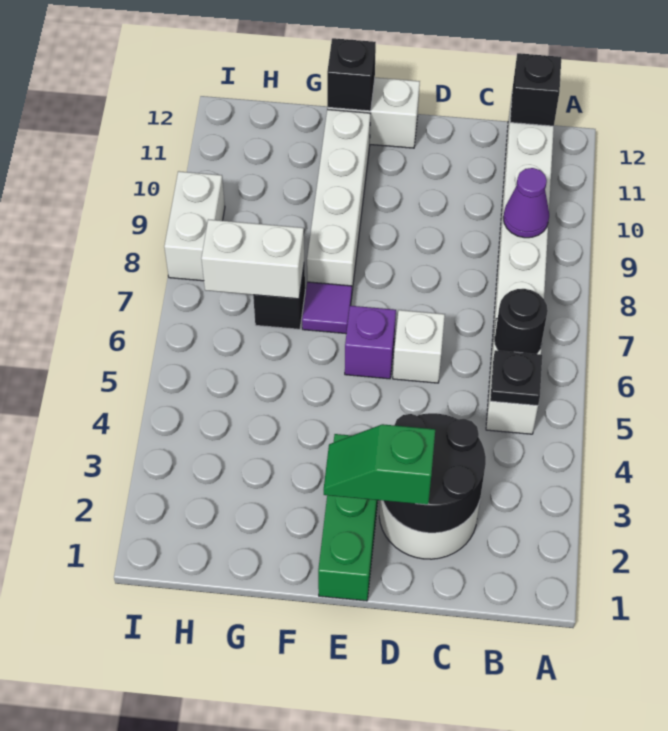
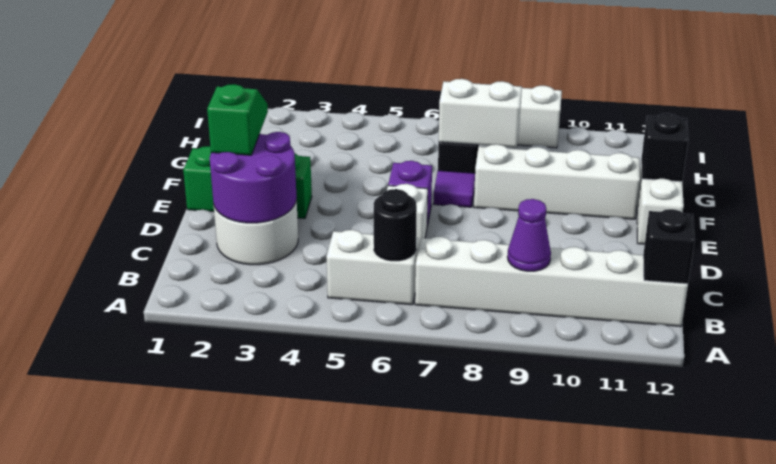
black plate B5 level 2 -> none
black round brick C2:D3 level 2 -> purple round brick C2:D3 level 2
white brick G7:H7 level 2 -> white brick G7:G8 level 2

